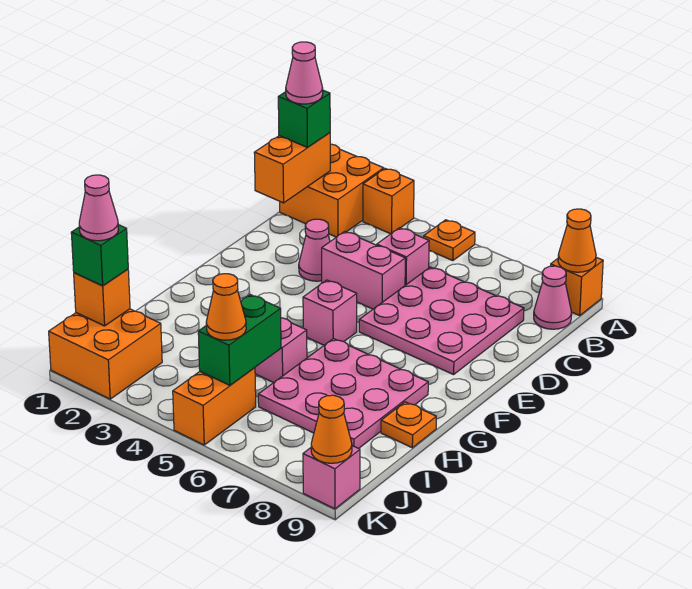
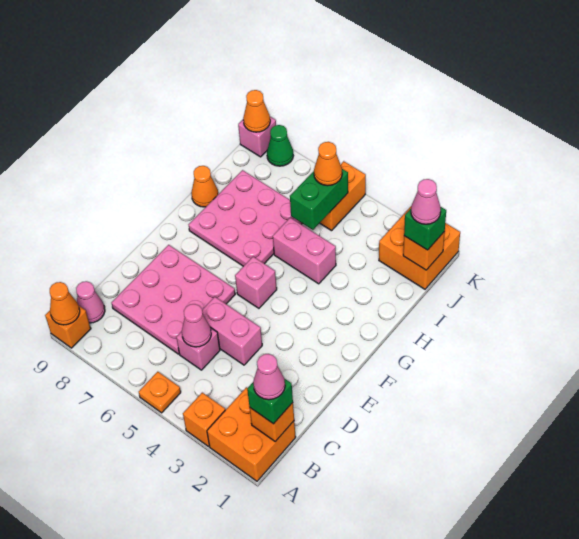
orange brick B1:C1 level 2 -> orange brick B1 level 2
pink cone D3 level 1 -> pink cone C5 level 2
orange plate H9 level 1 -> orange cone H9 level 1
none -> green cone K8 level 1

